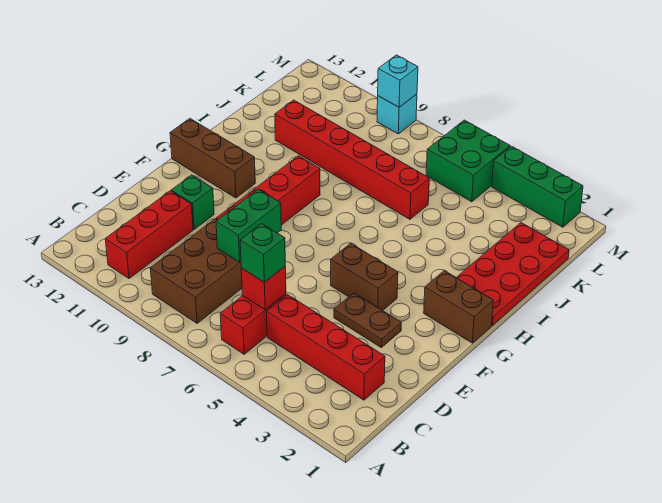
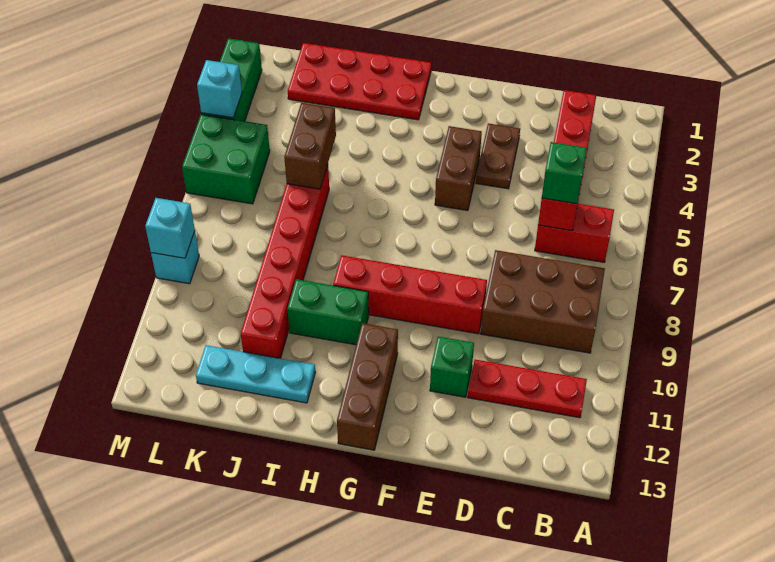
red brick B11:D11 level 1 -> red plate B11:D11 level 1
green brick D8:E8 level 2 -> green brick H10:I10 level 1
brown brick G1:G2 level 1 -> brown brick J5:J6 level 2
none -> cyan plate I12:K12 level 1
none -> cyan brick M4 level 2

